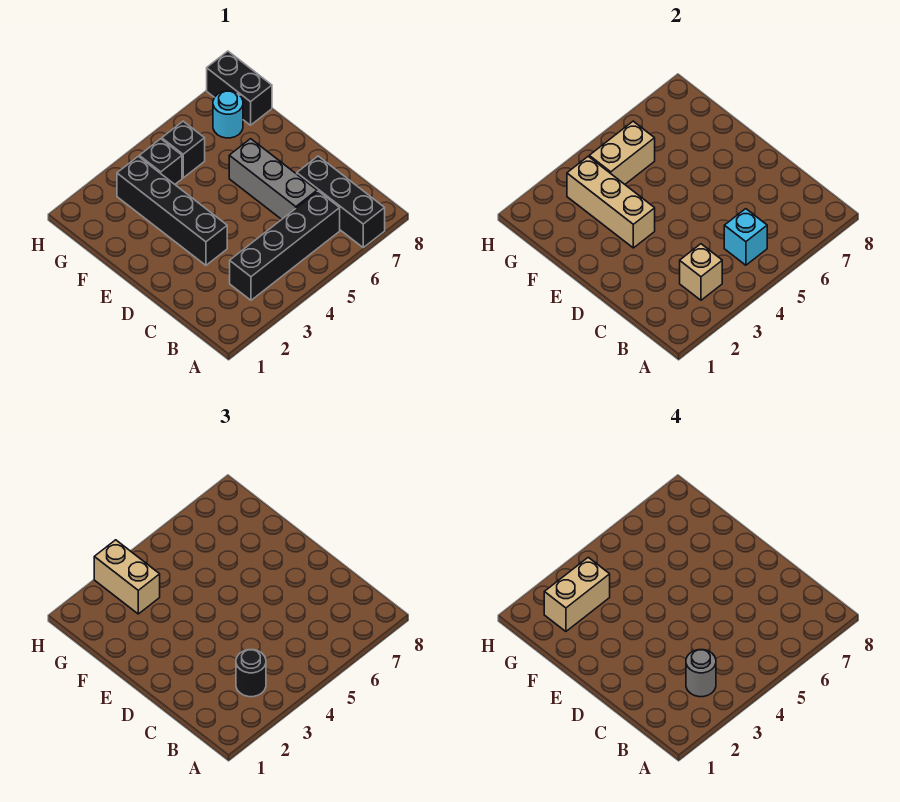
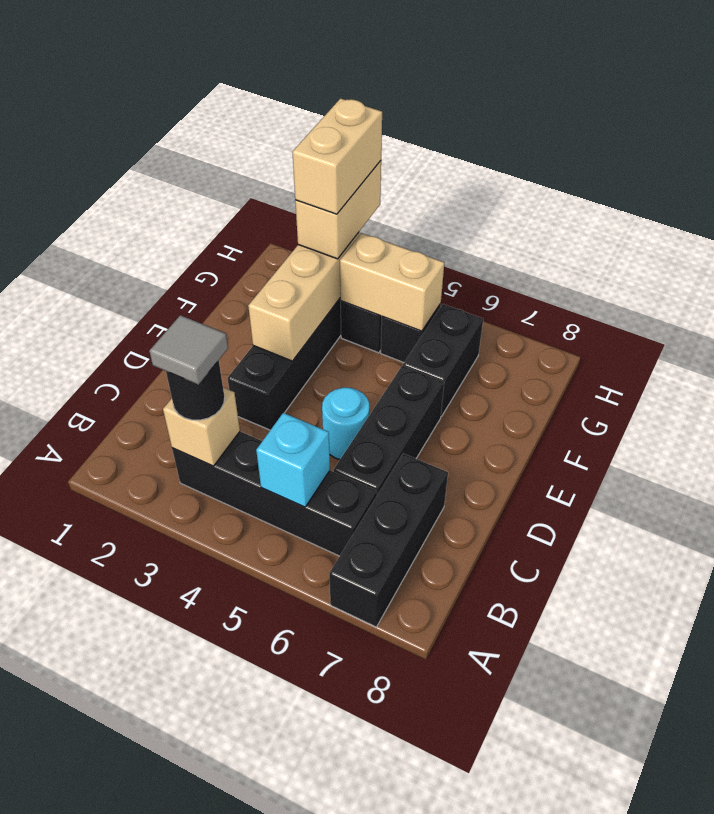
grey round brick B3 level 4 -> grey tile B3 level 4
grey brick C6:E6 level 1 -> black brick C6:E6 level 1
tan brick G2:G3 level 4 -> tan brick G3:H3 level 4
cyan round brick G7 level 1 -> cyan round brick D5 level 1
black brick G8:H8 level 1 -> black brick F6:G6 level 1

